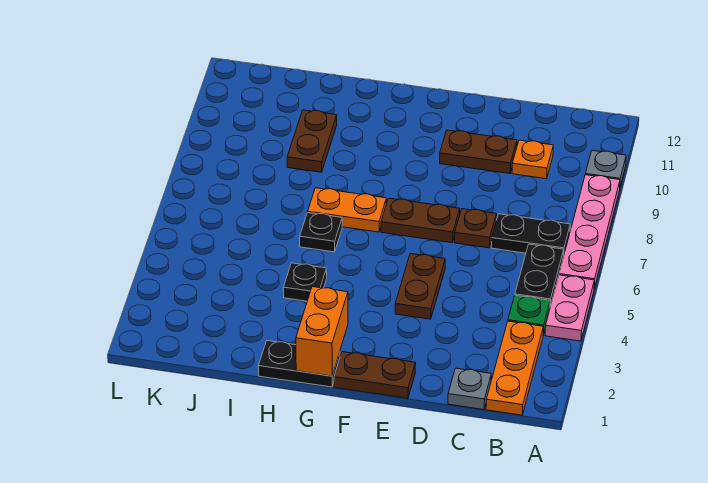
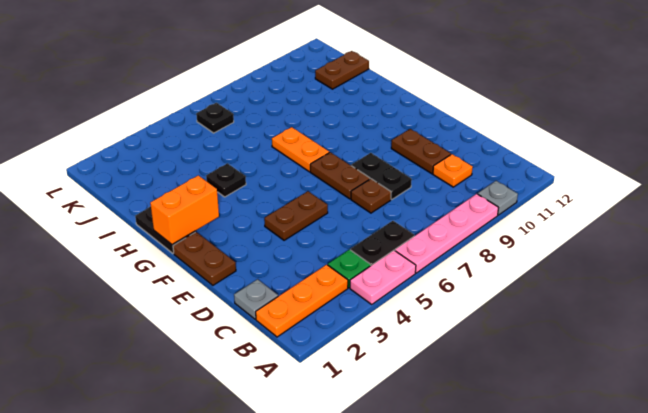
black plate B7:C7 level 1 -> black plate D8:E8 level 1
black plate H6 level 1 -> black plate K6 level 1
brown plate I9:I10 level 1 -> brown plate J11:J12 level 1

